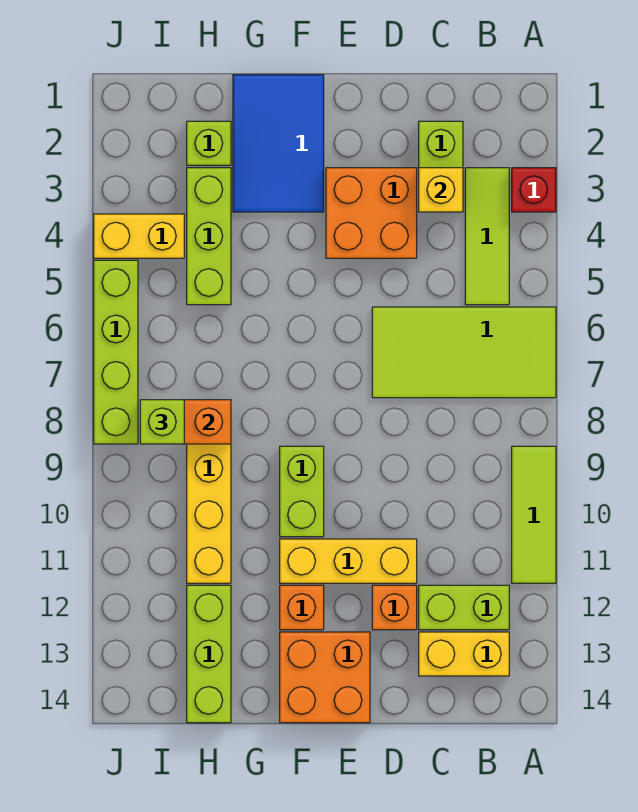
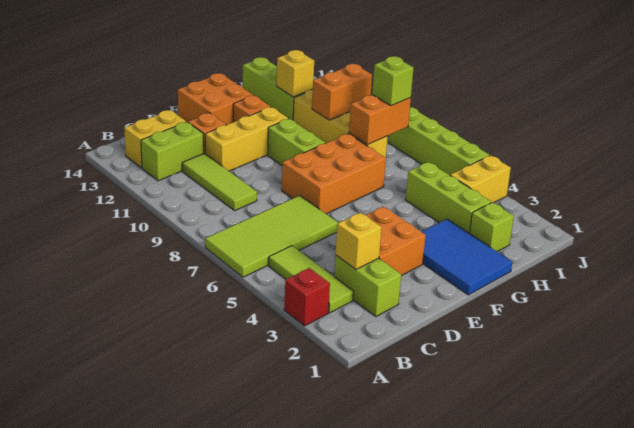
lime tile A9:A11 level 1 -> lime tile C9:C11 level 1
none -> orange brick E7:G8 level 1
none -> orange brick H10:I10 level 2
none -> yellow brick H12 level 2

